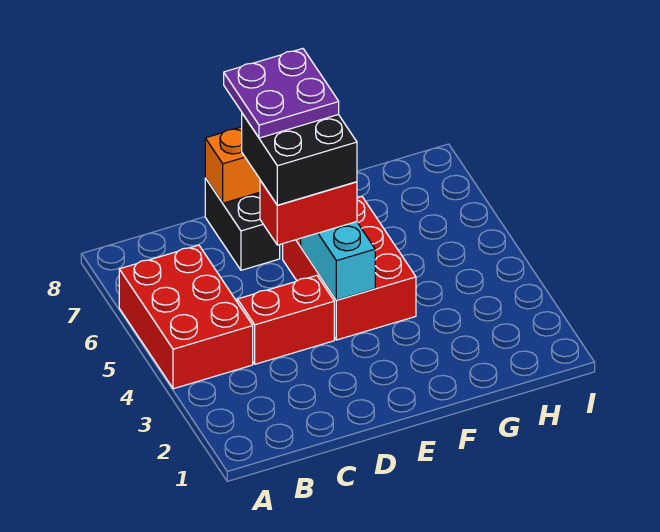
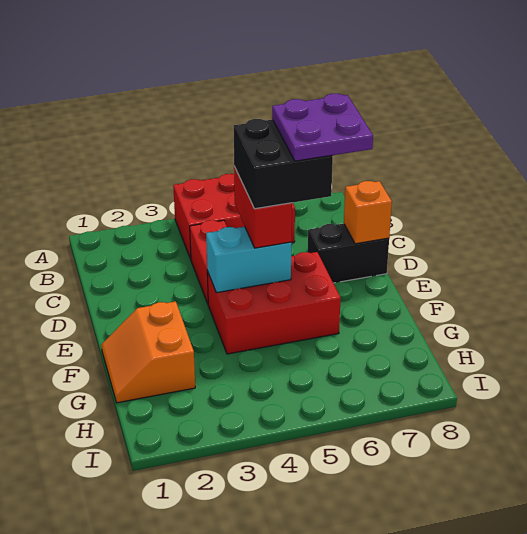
none -> orange slope F1:G2 level 1 top 2

